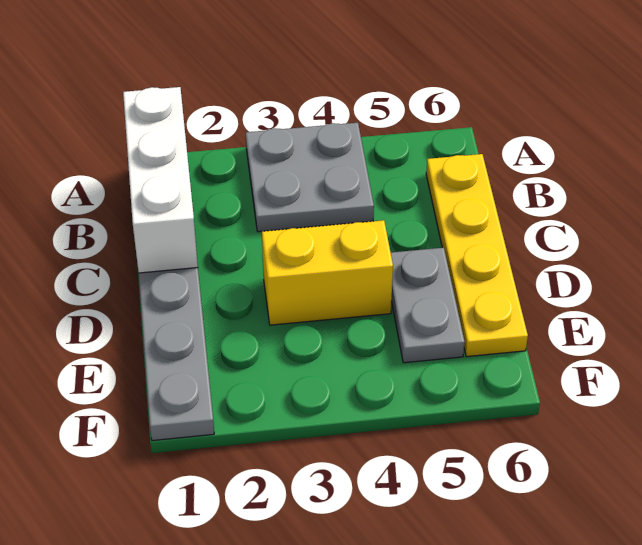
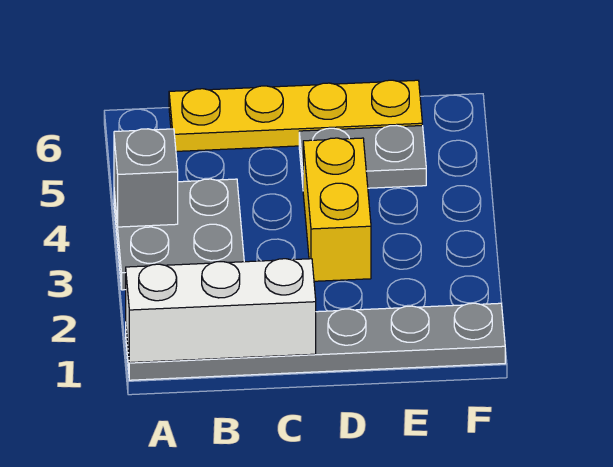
none -> grey brick A4 level 2

